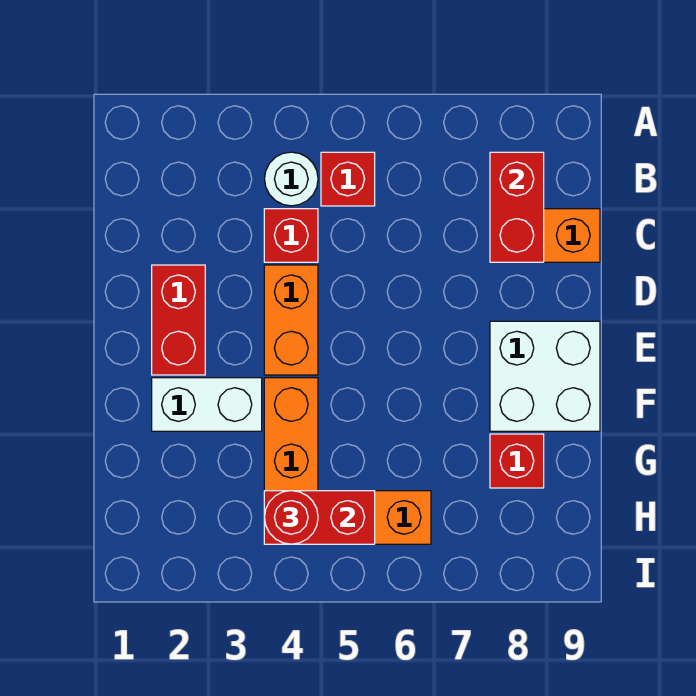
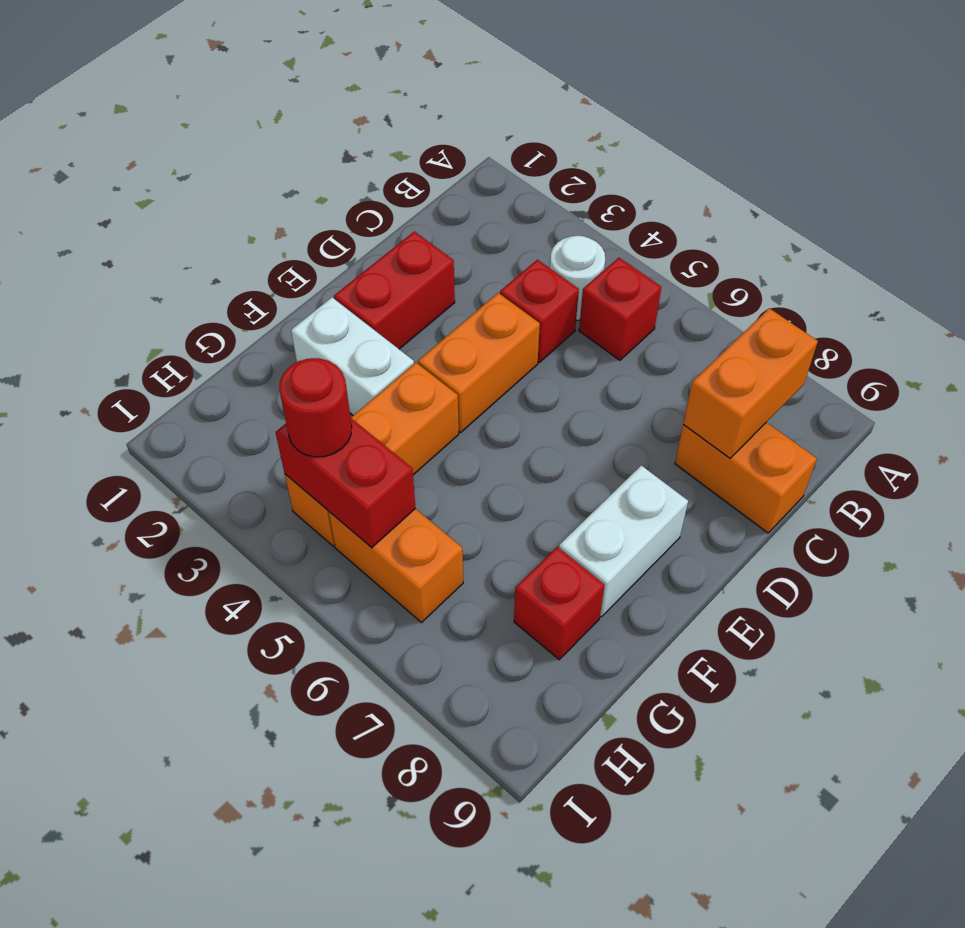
red brick B8:C8 level 2 -> orange brick B8:C8 level 2
white brick E8:F9 level 1 -> white brick E8:F8 level 1

